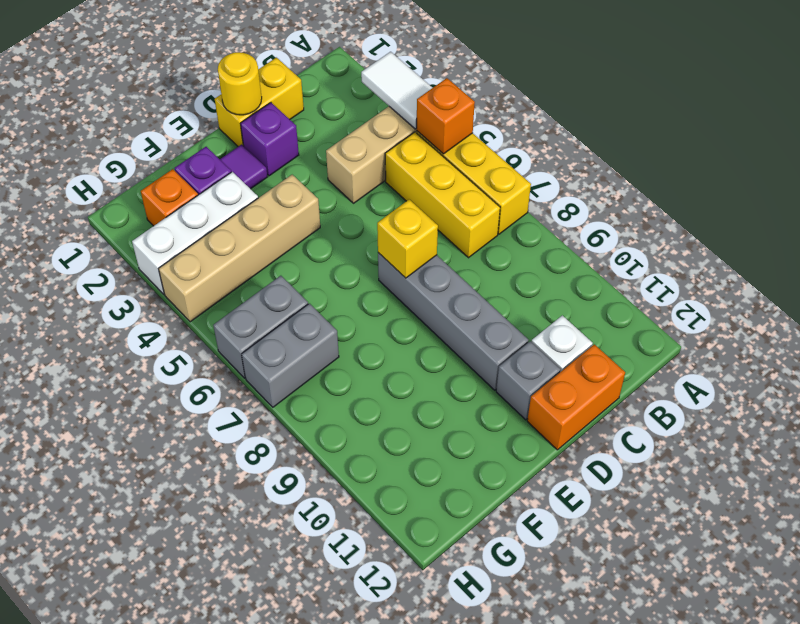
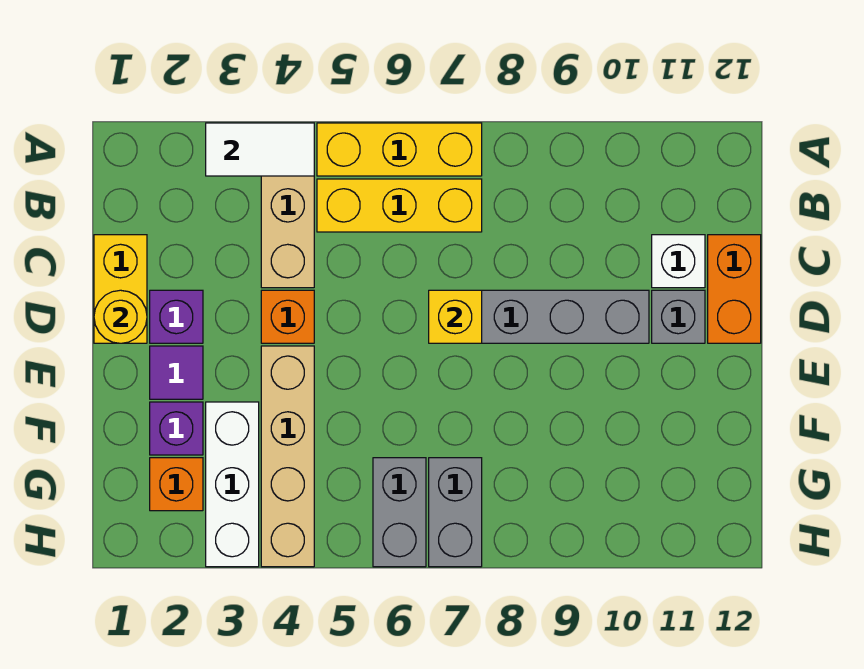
orange brick A5 level 2 -> orange brick D4 level 1

